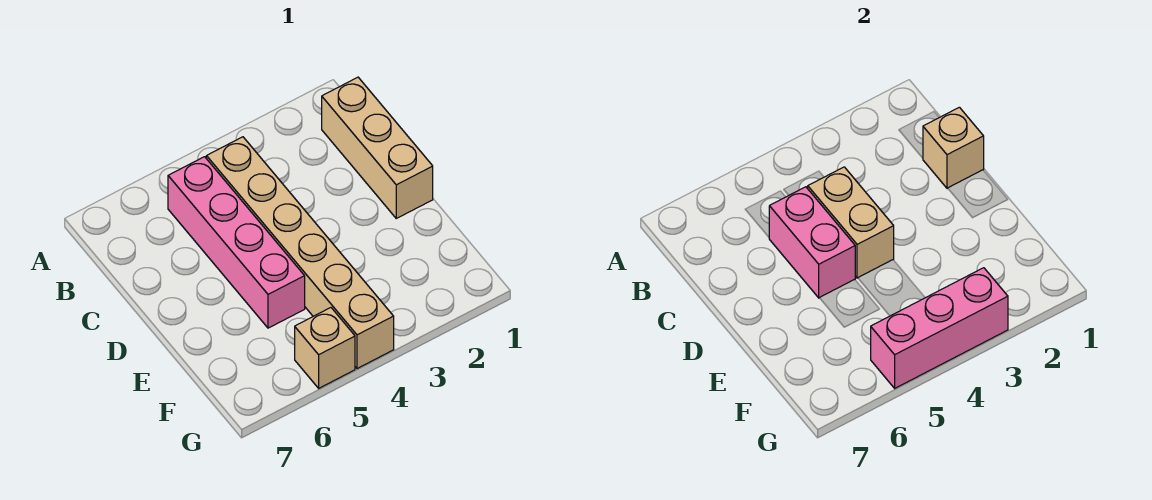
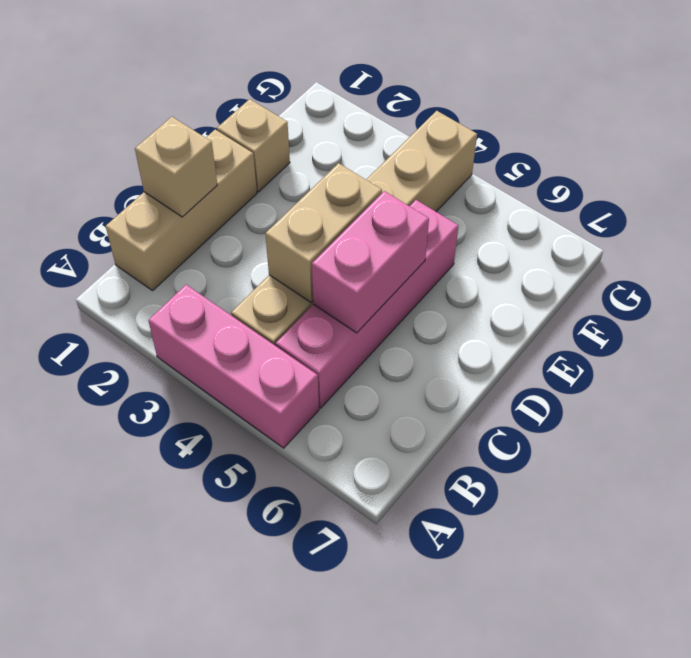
pink brick G3:G5 level 2 -> pink brick A3:A5 level 1
tan brick G5 level 1 -> tan brick E1 level 1

